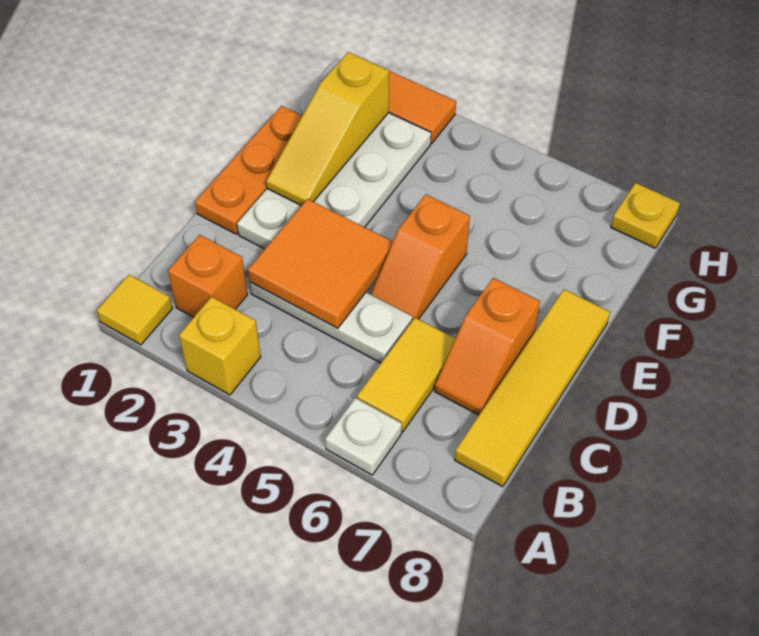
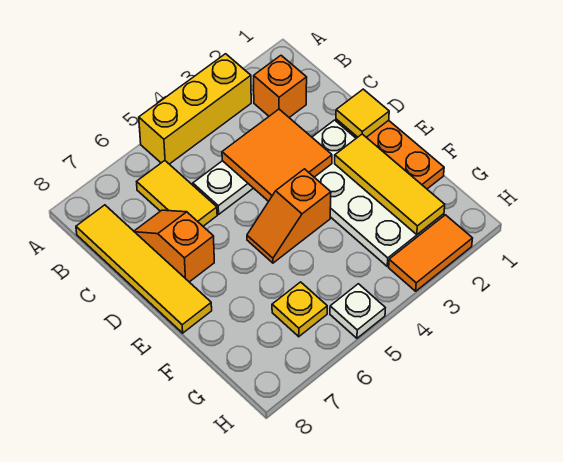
yellow tile A1 level 1 -> yellow tile D1 level 2
yellow brick A3 level 1 -> yellow brick A3:A5 level 1
white plate A6 level 1 -> white plate H5 level 1
orange slope D5:E5 level 1 top E -> orange slope E4:E5 level 1 top 4
yellow slope E2:G2 level 2 top G -> yellow tile E2:G2 level 2
yellow plate H8 level 1 -> yellow plate G6 level 1

